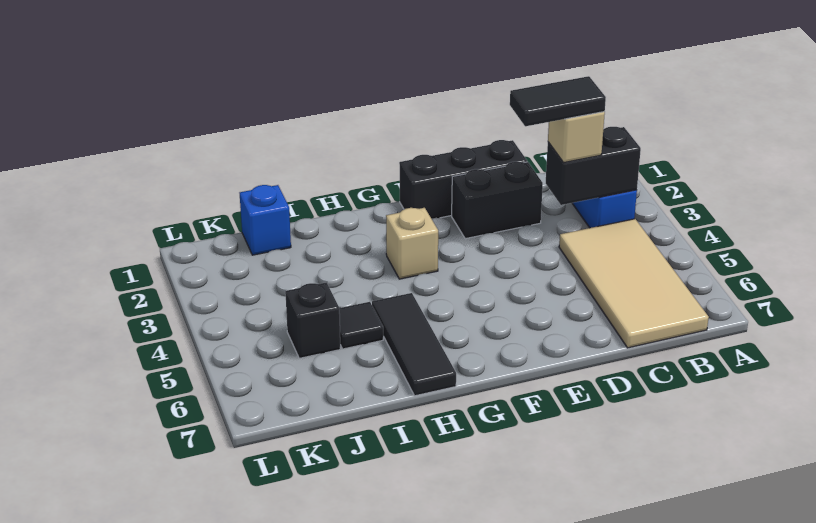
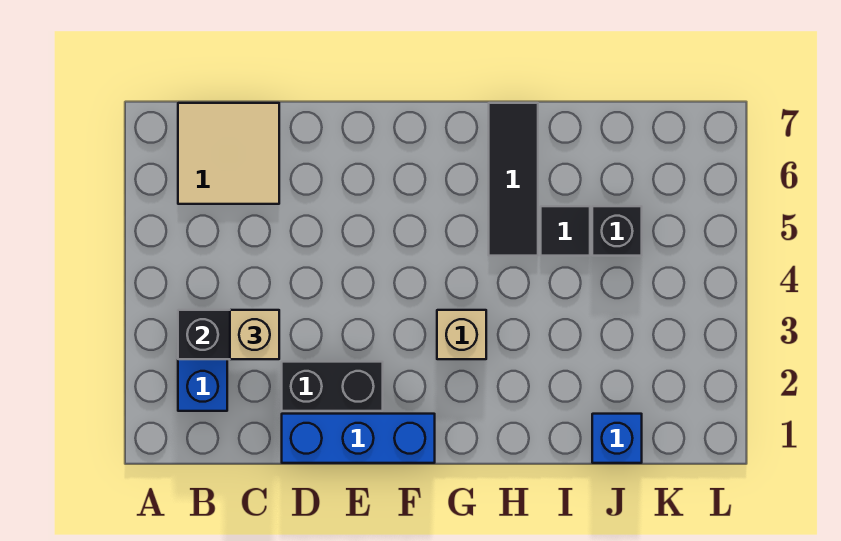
tan tile B4:C7 level 1 -> tan tile B6:C7 level 1
black tile C3:D3 level 4 -> none
black brick D1:F1 level 1 -> blue brick D1:F1 level 1

